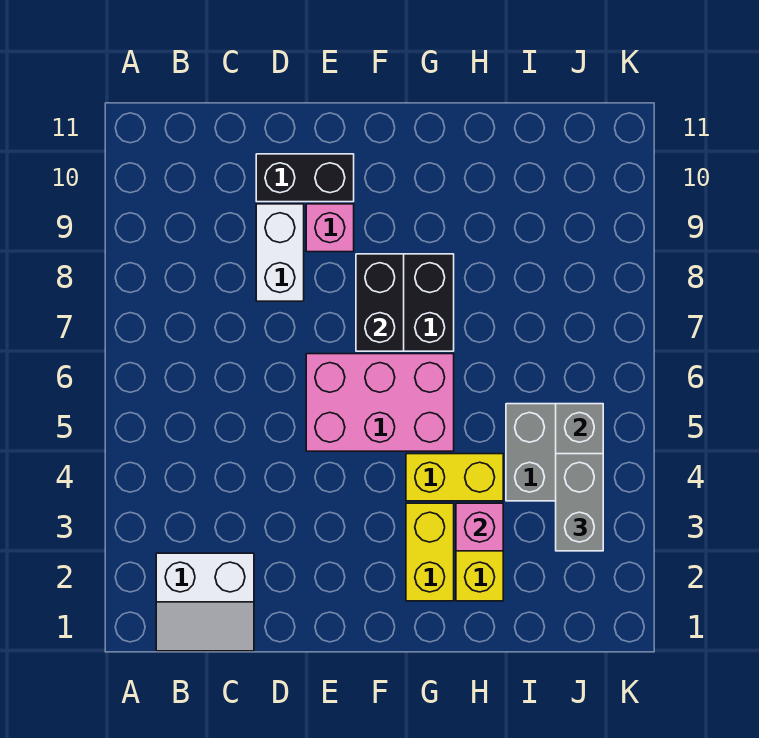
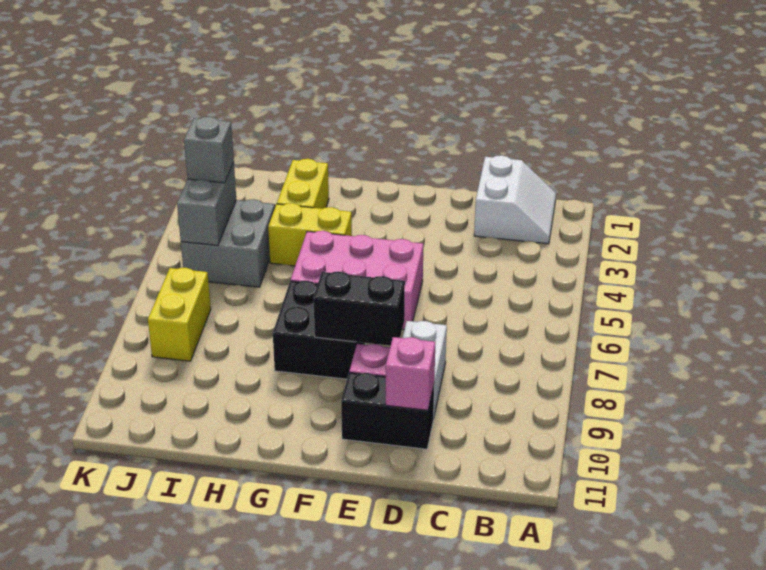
white slope B1:C2 level 1 top 2 -> white slope B1:C2 level 1 top C
black brick F7:F8 level 2 -> black brick E8:F8 level 2
yellow brick G2:G3 level 1 -> yellow brick J7:J8 level 1
pink brick H3 level 2 -> pink brick D10 level 2
grey brick J3:J4 level 3 -> grey brick J4 level 3

